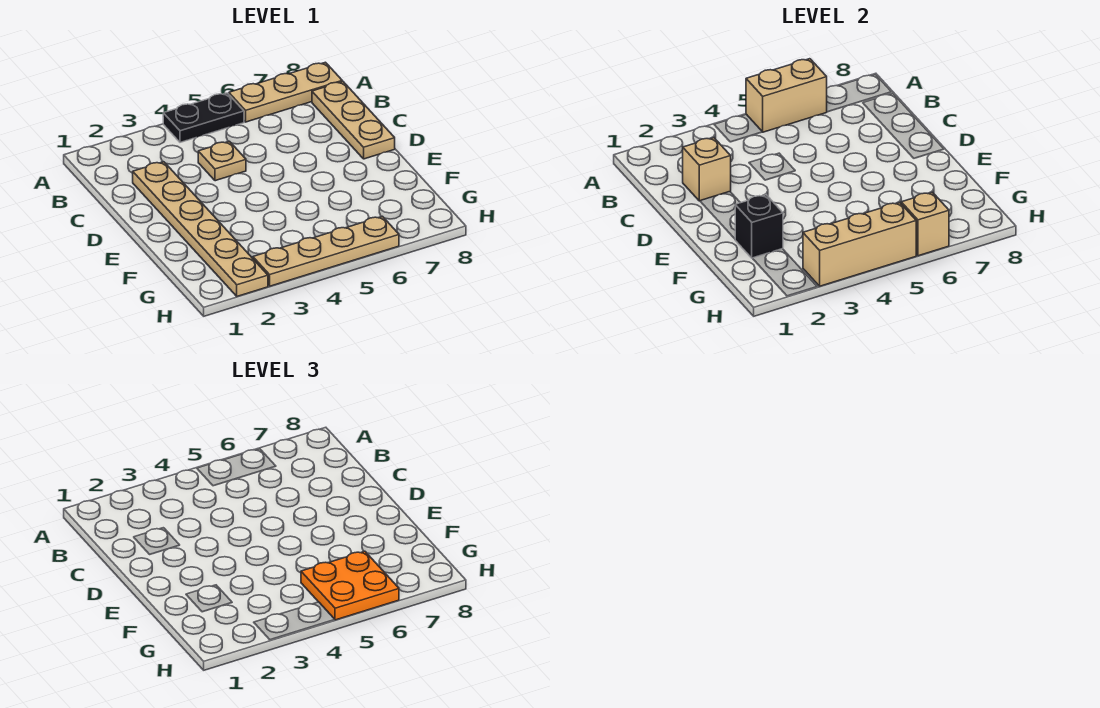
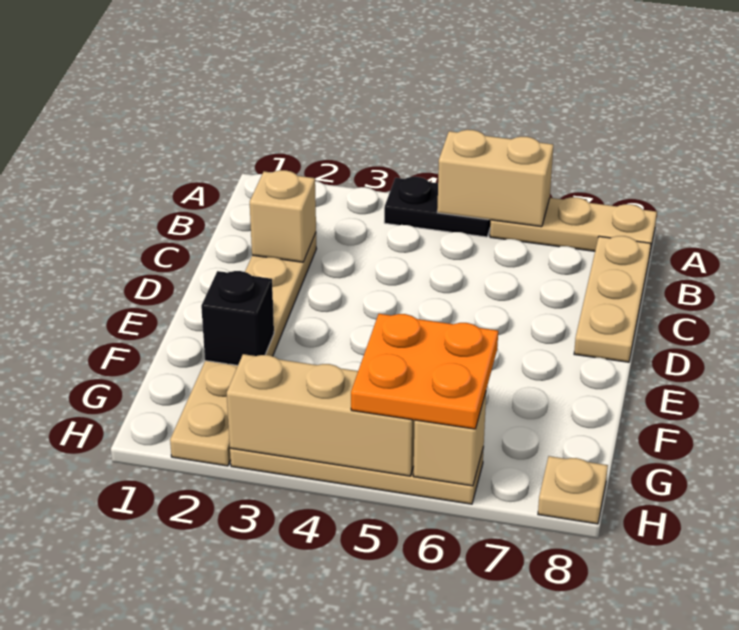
tan plate C4 level 1 -> tan plate H8 level 1

